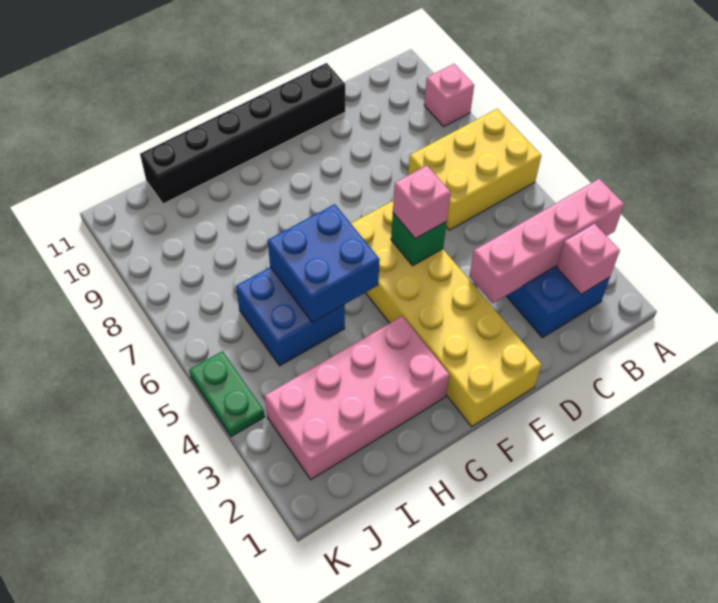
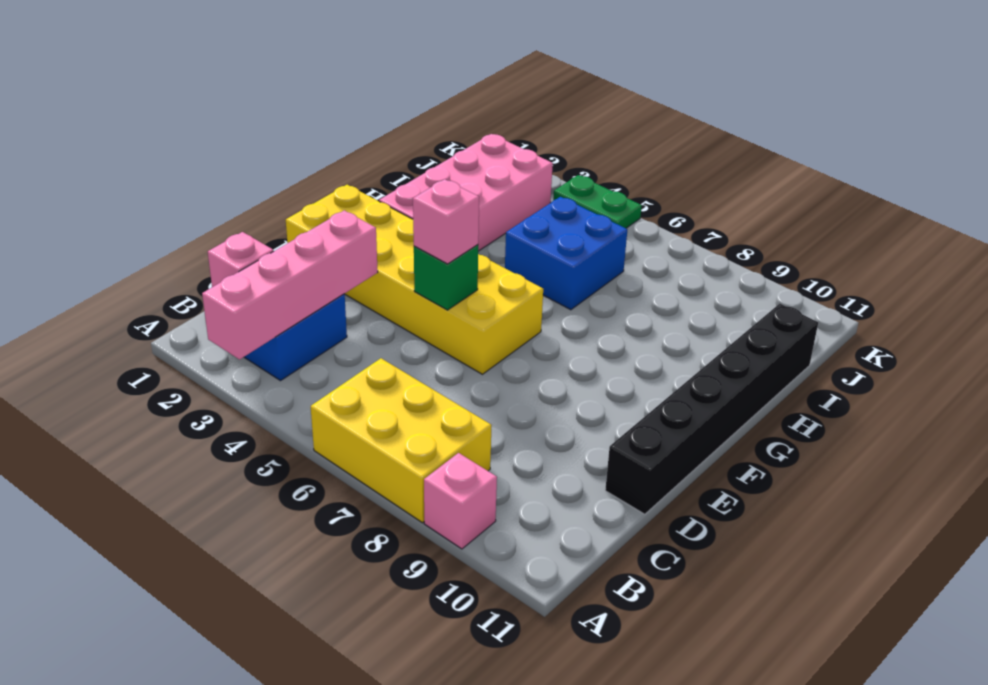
yellow brick A6:C7 level 1 -> yellow brick A6:B8 level 1
blue brick G5:H6 level 2 -> none

